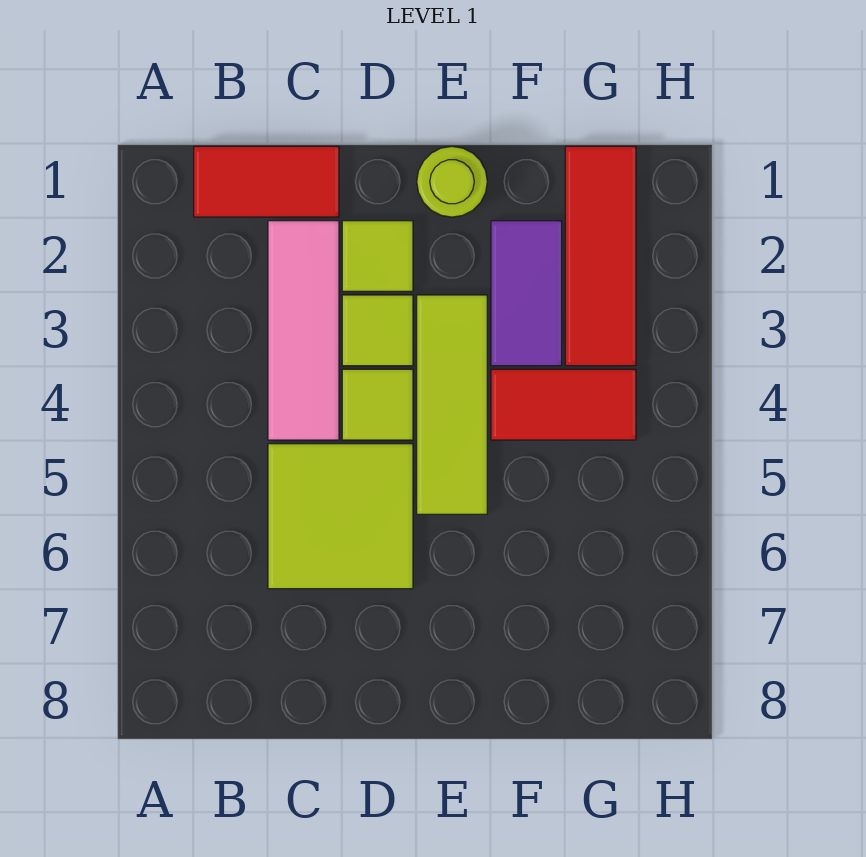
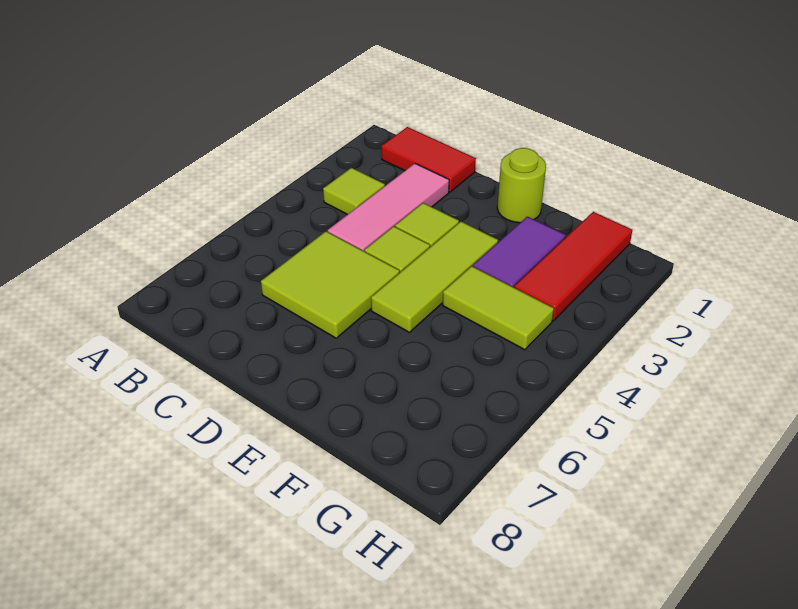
lime tile D2 level 1 -> lime tile B3 level 1
red tile F4:G4 level 1 -> lime tile F4:G4 level 1

